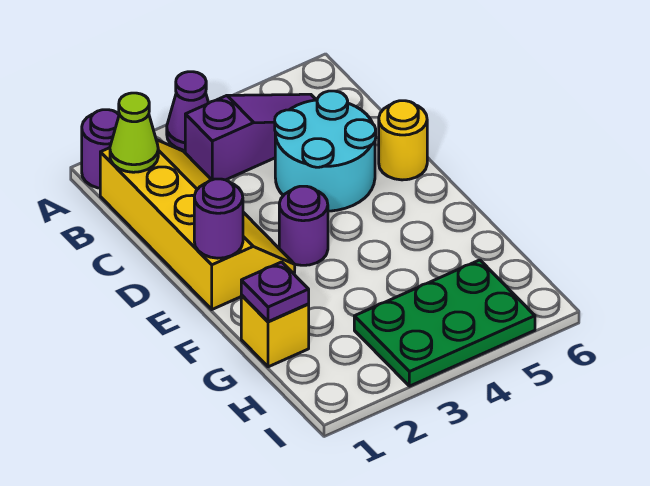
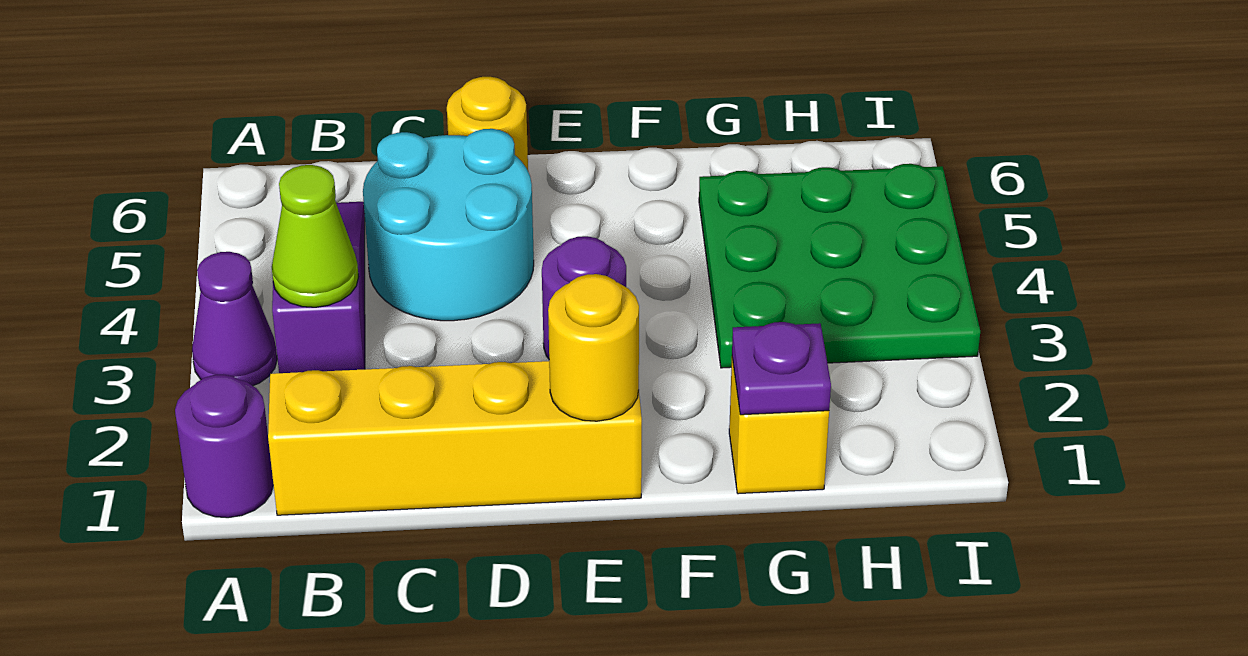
lime cone B1 level 2 -> lime cone B3 level 2
purple round brick E1 level 2 -> yellow round brick E1 level 2
green plate H3:I5 level 1 -> green plate G3:I5 level 1

